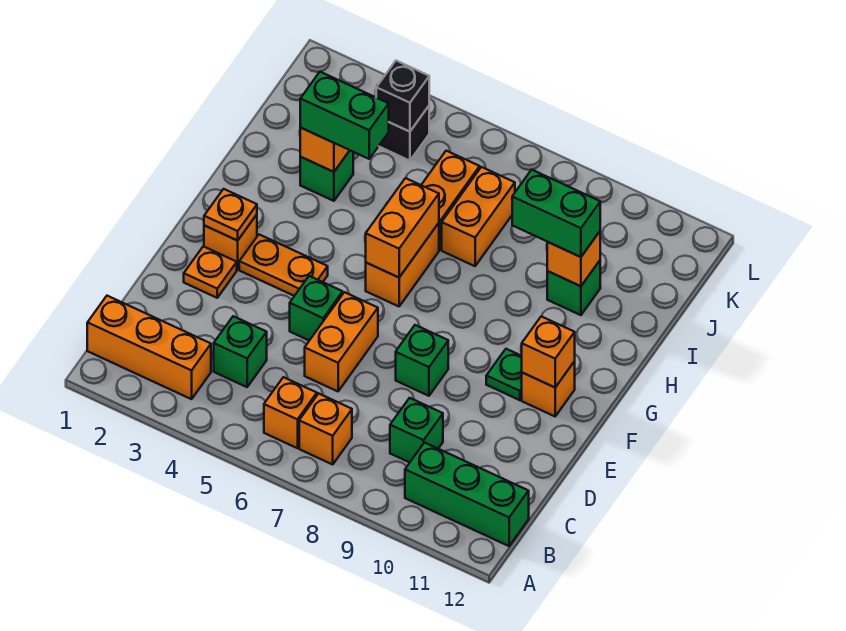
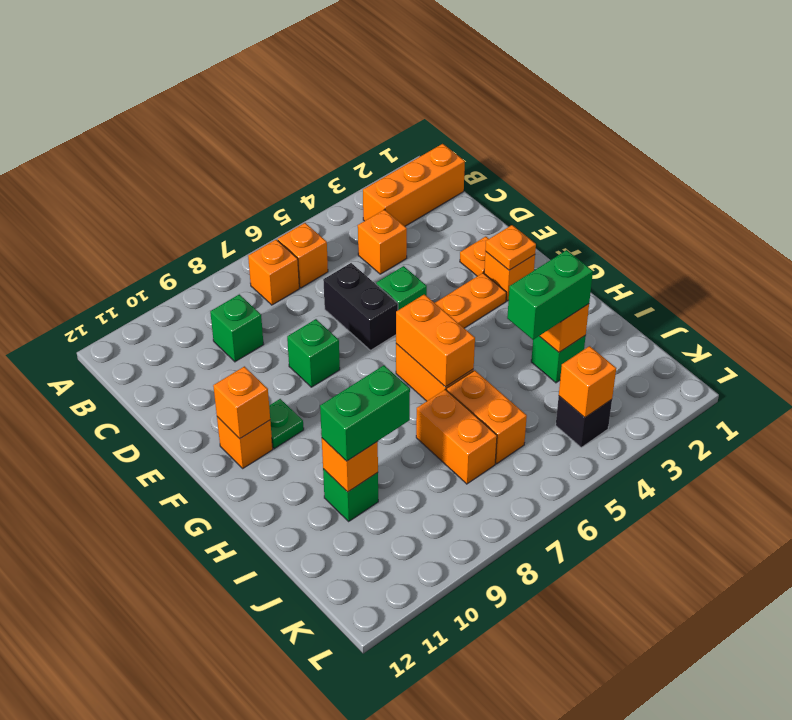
green brick B10:B12 level 1 -> none
green brick C4 level 1 -> orange brick C4 level 1
orange brick D6:E6 level 1 -> black brick D6:E6 level 1
black brick K4 level 2 -> orange brick K4 level 2

